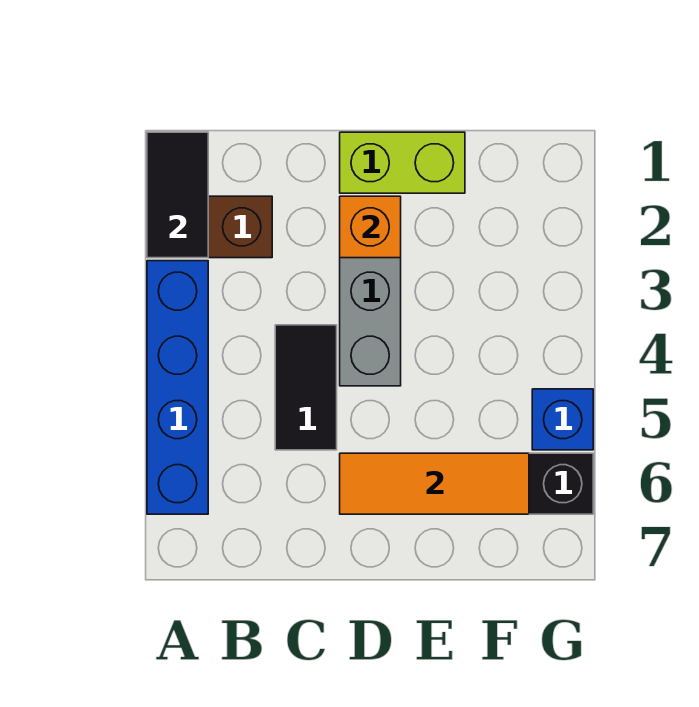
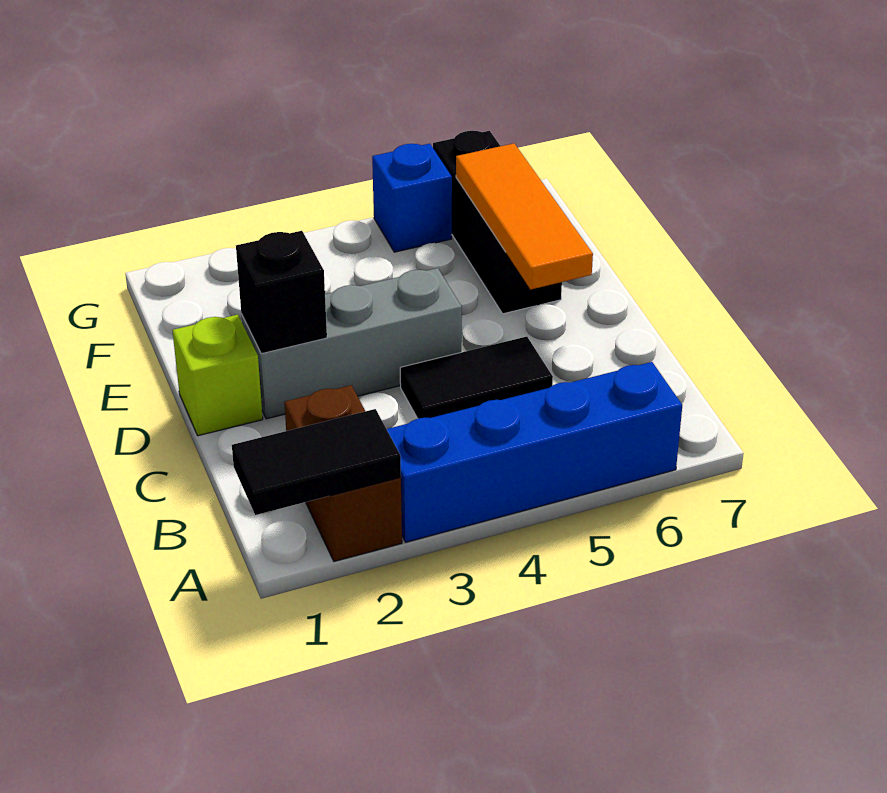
lime brick D1:E1 level 1 -> lime brick D1 level 1
orange brick D2 level 2 -> black brick D2 level 2

